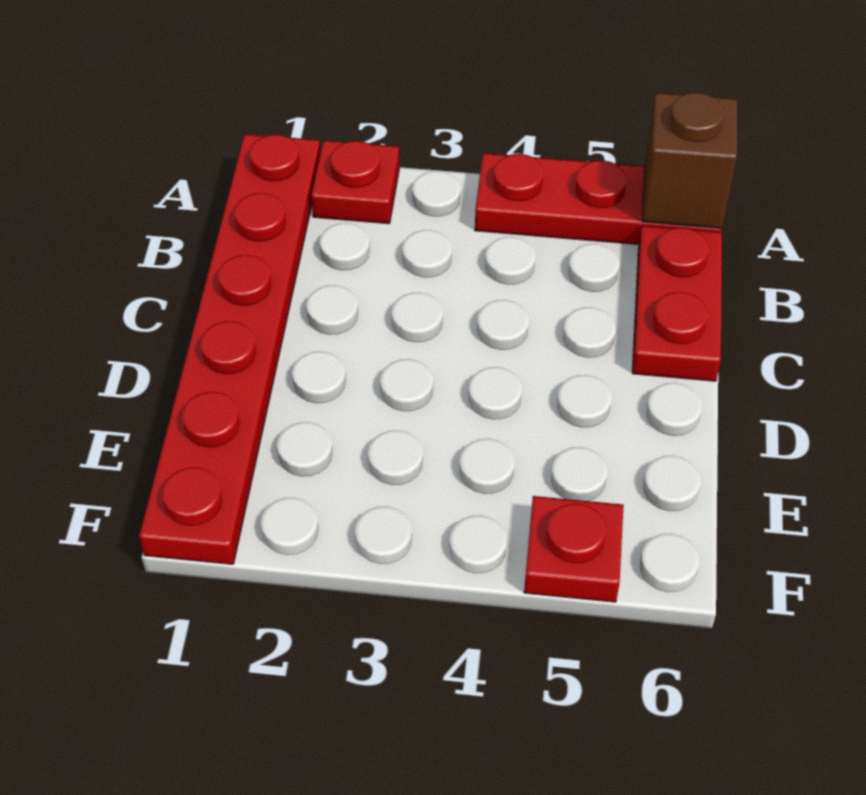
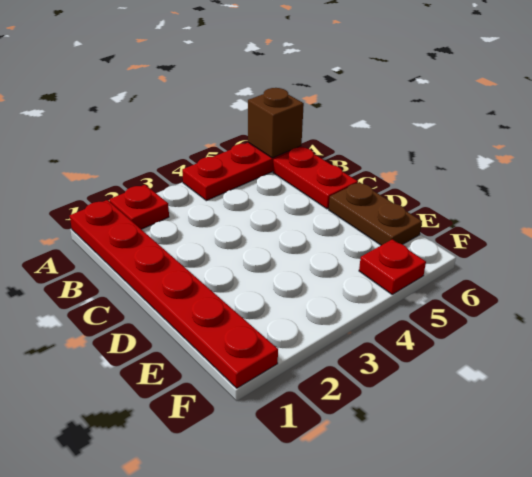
none -> brown plate D6:E6 level 1

